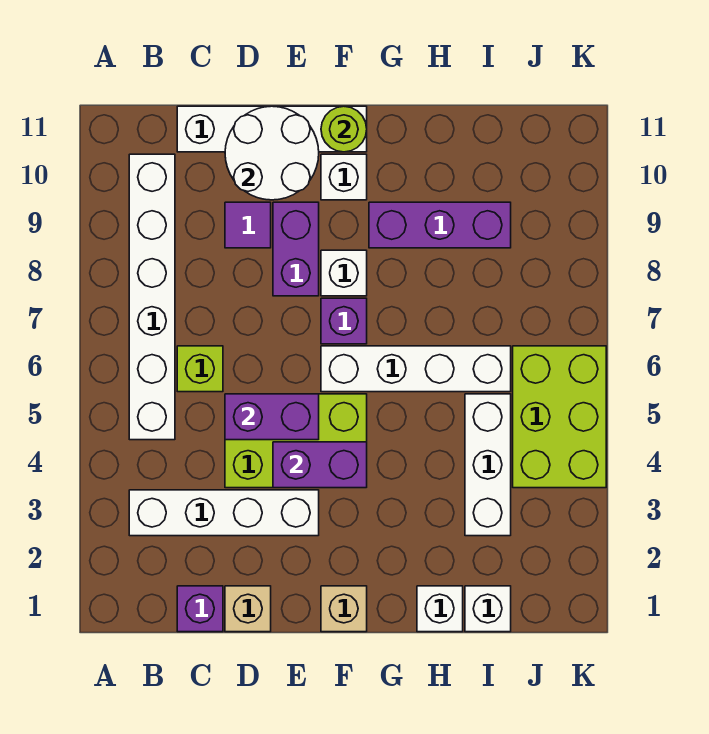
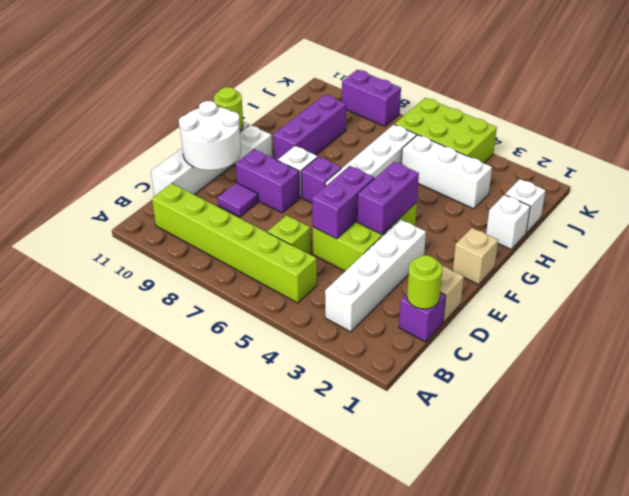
white brick B5:B10 level 1 -> lime brick B5:B10 level 1
none -> lime round brick C1 level 2
none -> purple brick K8:K9 level 1

